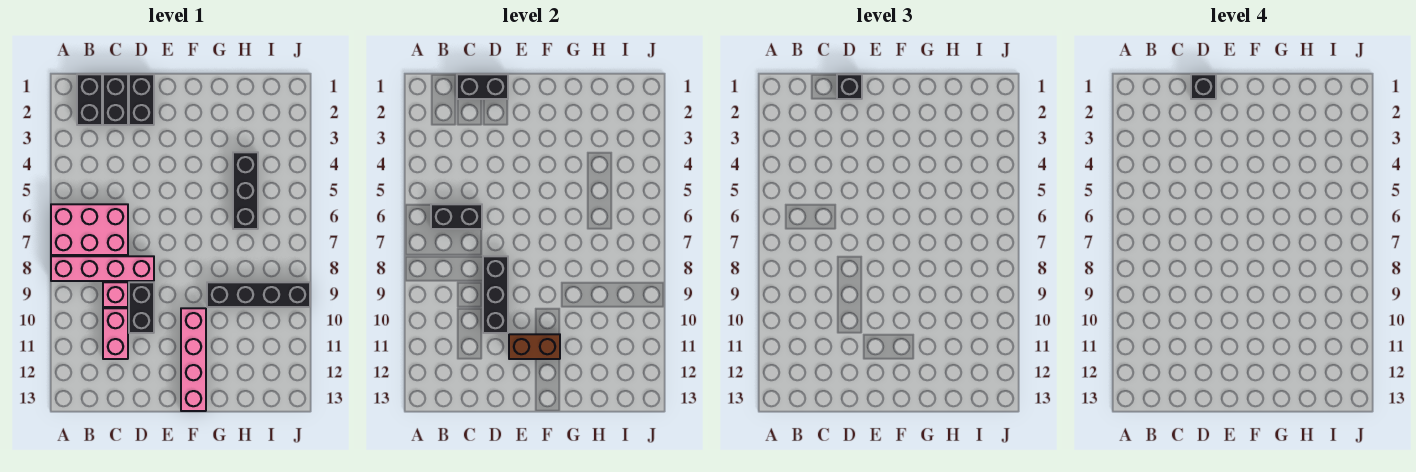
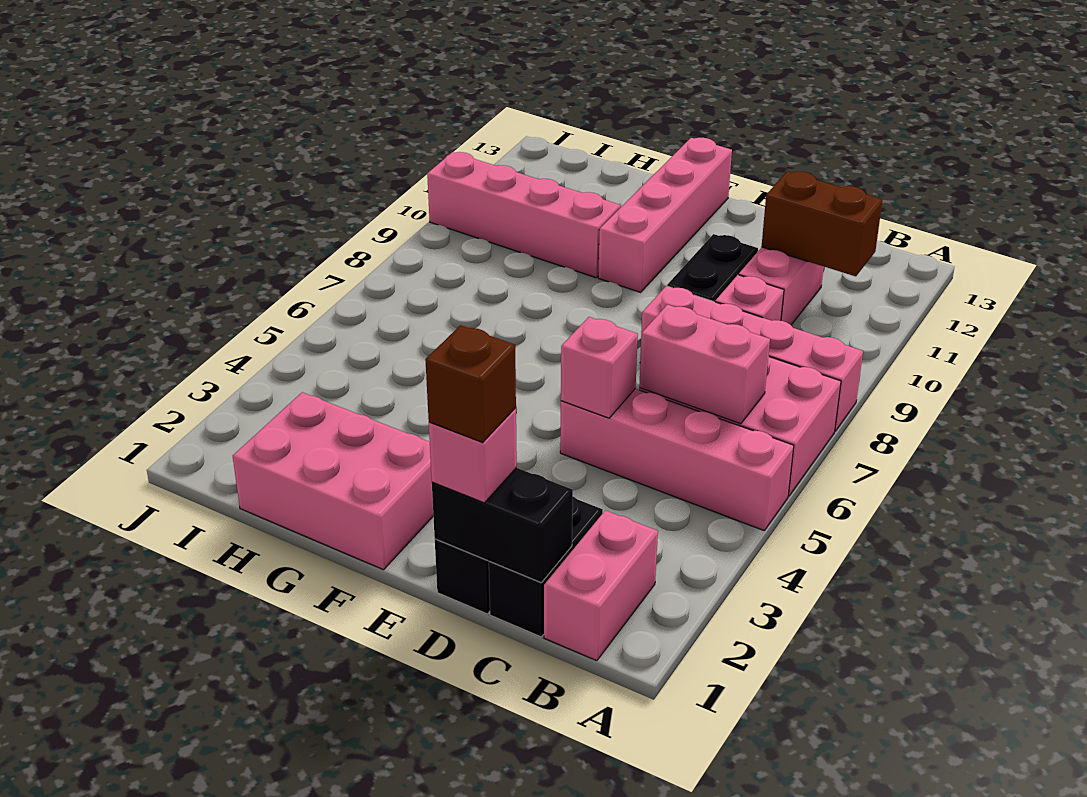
none -> pink brick A5:D5 level 1
black brick B1:B2 level 1 -> pink brick B1:B2 level 1
black brick B6:C6 level 2 -> pink brick B6:C6 level 2
black brick D1 level 3 -> pink brick D1 level 3
black brick D1 level 4 -> brown brick D1 level 4
none -> pink brick D5 level 2
black brick D8:D10 level 2 -> none
brown brick E11:F11 level 2 -> brown brick B11:C11 level 2
none -> pink brick F1:H2 level 1
black brick G9:J9 level 1 -> none
none -> pink brick G10:J10 level 1
black brick H4:H6 level 1 -> none

